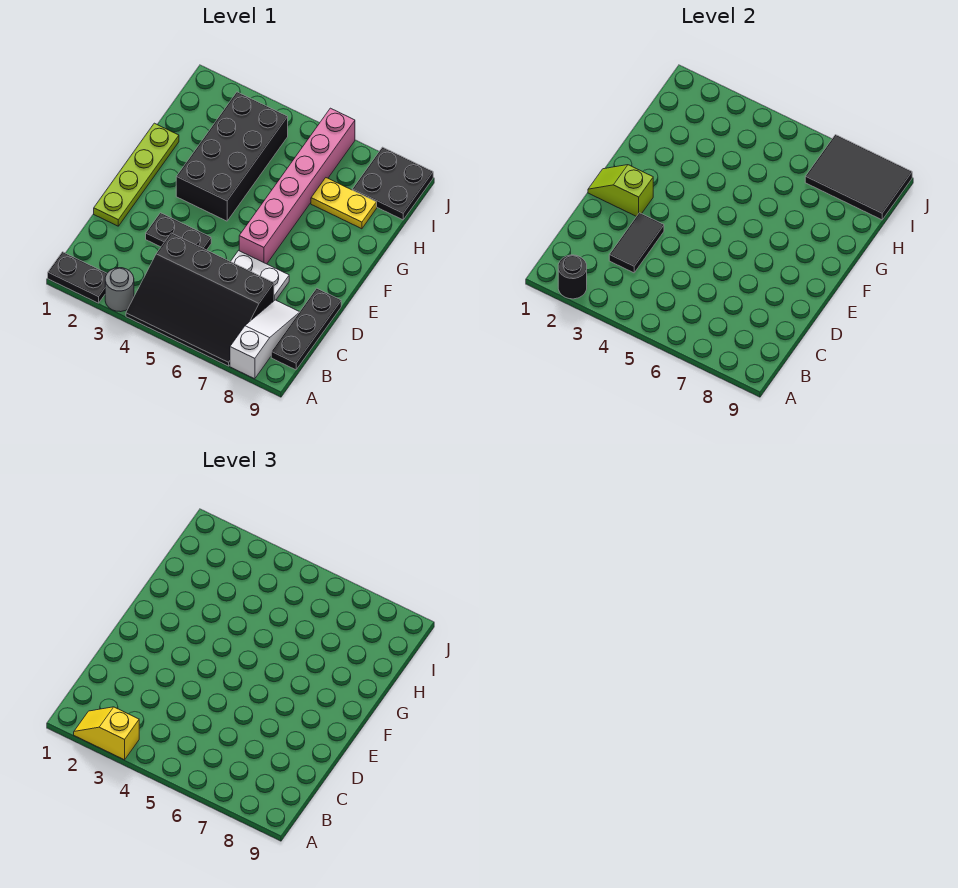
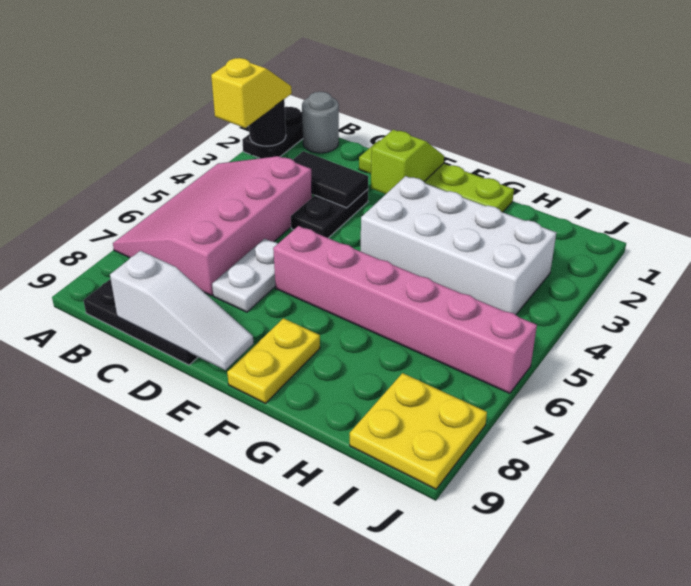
grey round brick A3 level 1 -> grey round brick B1 level 1
black slope A4:C7 level 1 top C -> pink slope A4:C7 level 1 top C
white slope A8:C8 level 1 top A -> white slope C9:E9 level 2 top C
black brick F3:I4 level 1 -> white brick F3:I4 level 1
yellow plate H7:H8 level 1 -> yellow plate F8:F9 level 1
black tile I7:J9 level 2 -> none
black plate I8:J9 level 1 -> yellow plate I8:J9 level 1

